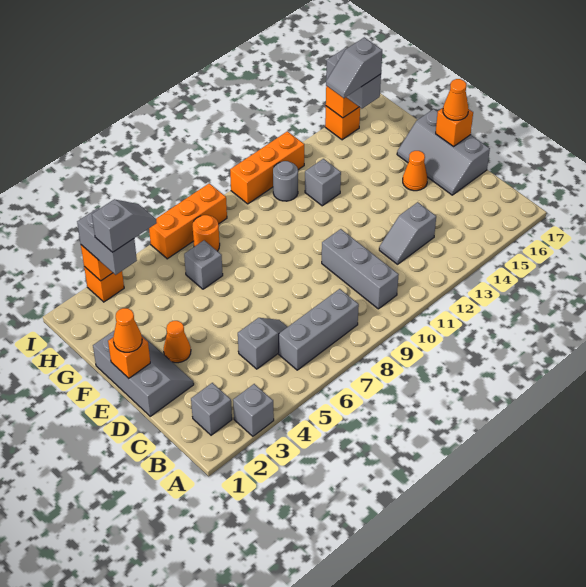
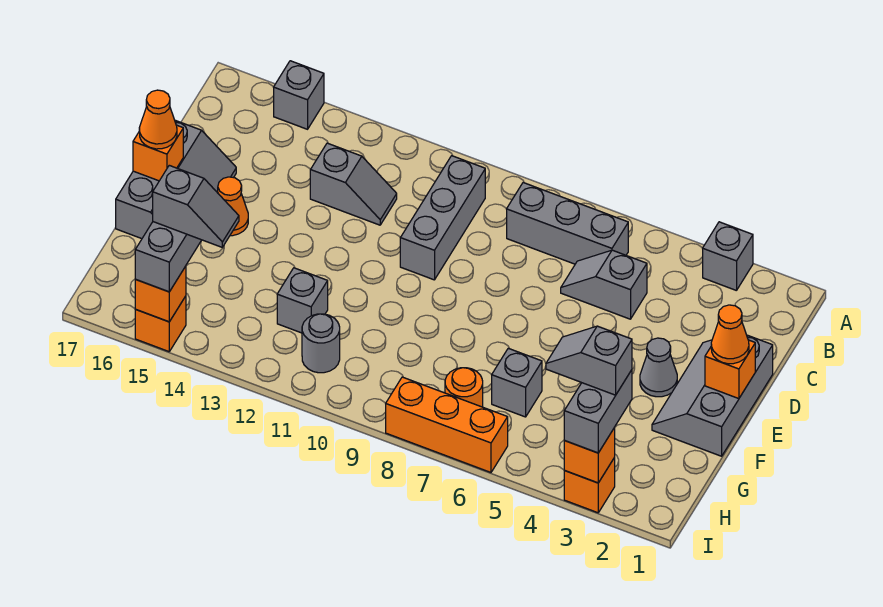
grey brick B2 level 1 -> grey brick A15 level 1
orange cone E3 level 1 -> grey cone E3 level 1
orange brick I10:I12 level 1 -> none

